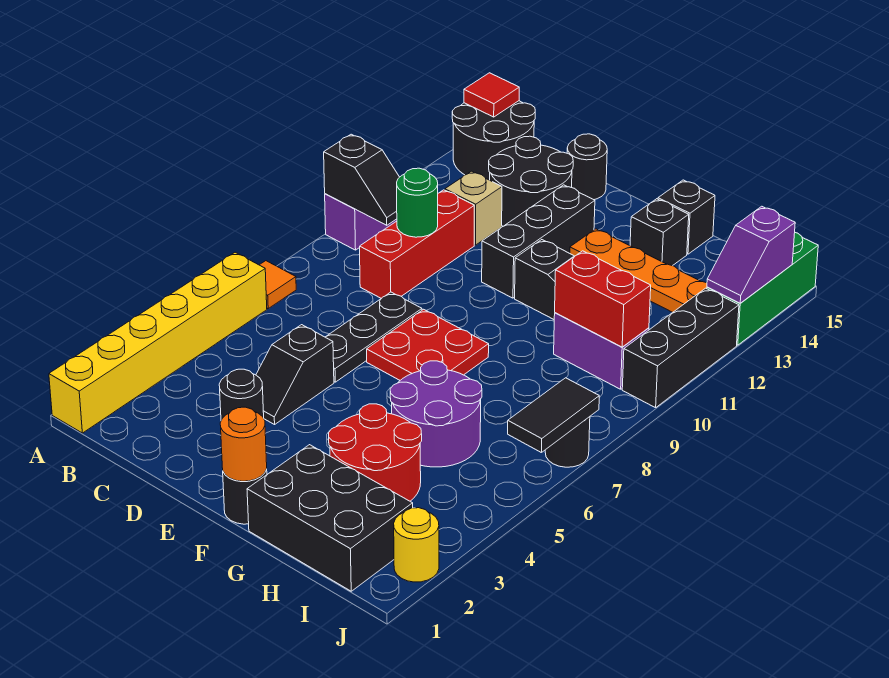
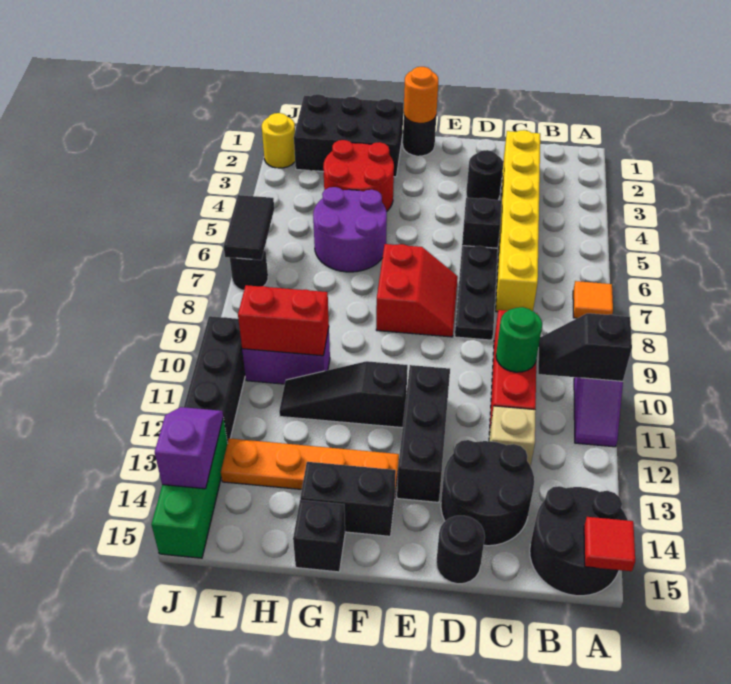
yellow brick A1:A6 level 1 -> yellow brick C2:C7 level 1
red plate E7:F8 level 1 -> red slope E7:F8 level 1 top F
black brick G14 level 1 -> black brick F14:G14 level 1

